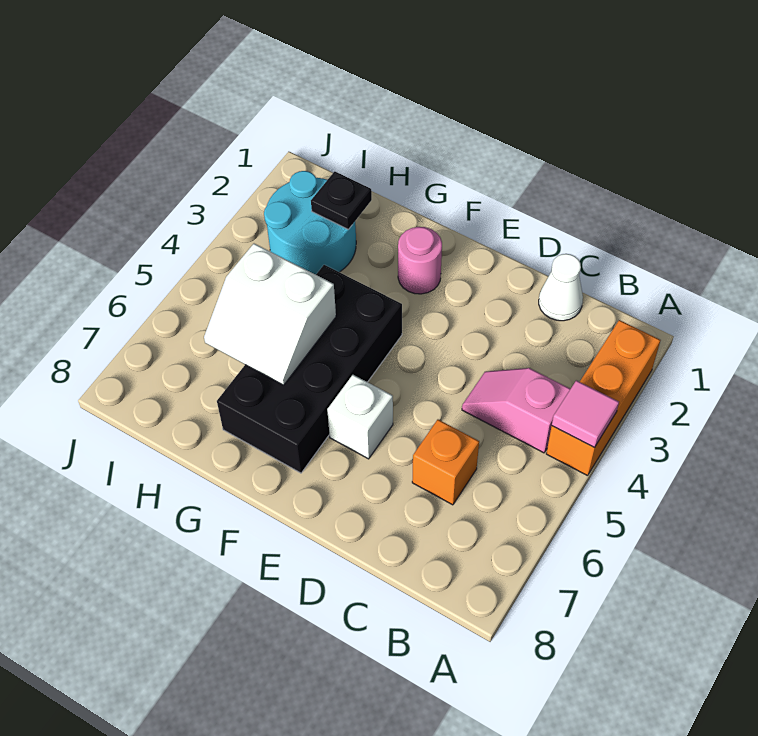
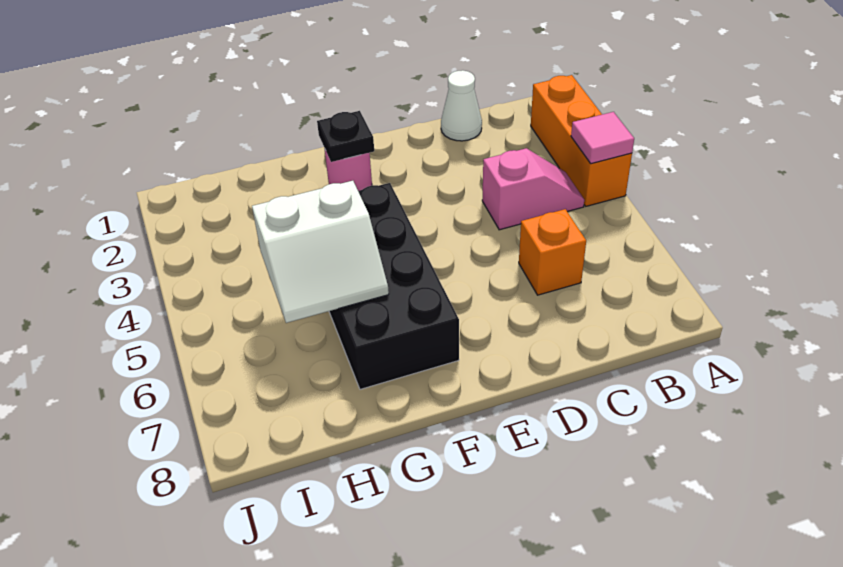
pink slope B4:C4 level 1 top B -> pink slope B4:C4 level 1 top C
white brick E6 level 1 -> none
cyan round brick H2:I3 level 1 -> none
black plate H2 level 2 -> black plate F2 level 2

